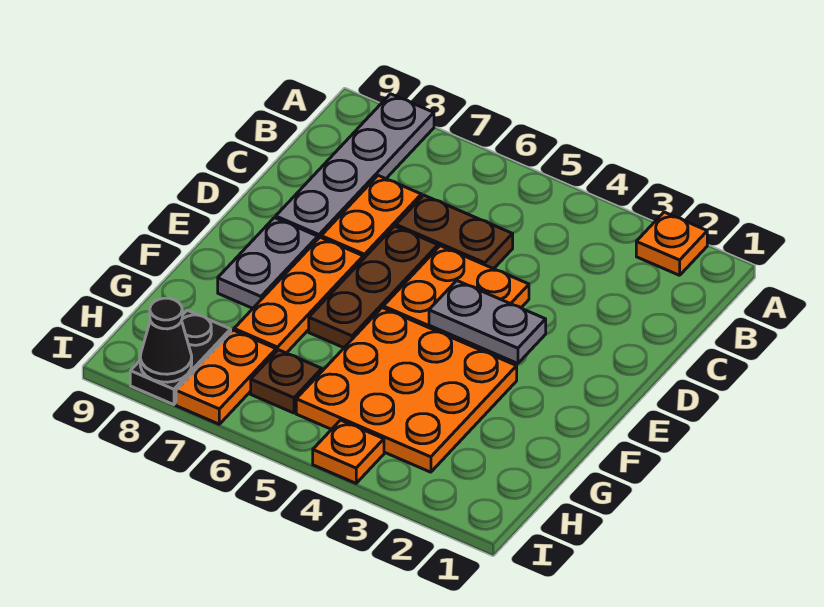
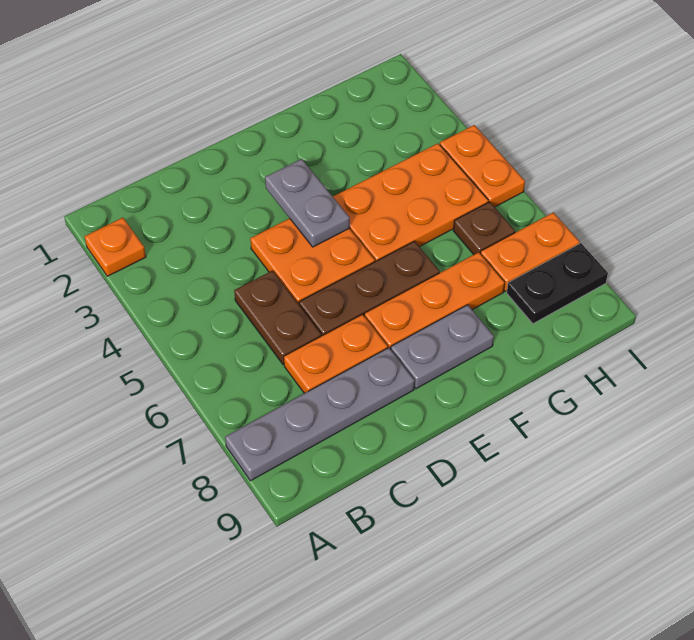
orange plate F3:H5 level 1 -> orange plate F4:H5 level 1
orange plate I4 level 1 -> orange plate I4:I5 level 1
black cone I8 level 2 -> none

